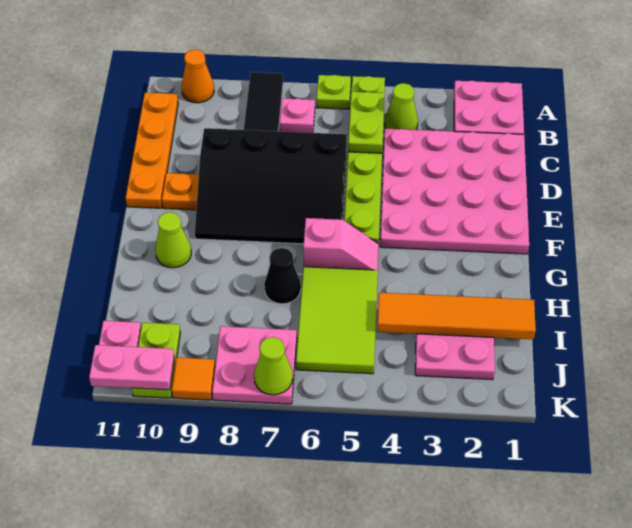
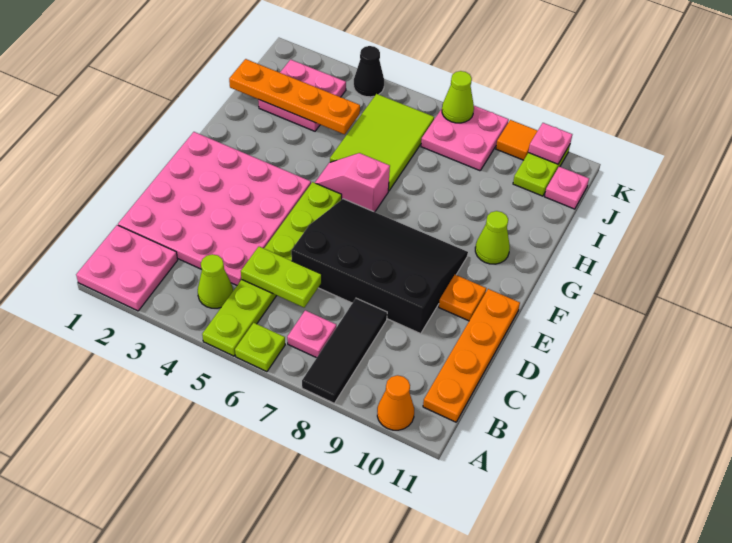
lime plate B5:C5 level 2 -> lime plate C5:C6 level 2
black cone H7 level 1 -> black cone K4 level 1
orange tile I1:I4 level 2 -> orange plate I1:I4 level 2
pink plate K10:K11 level 2 -> pink plate K10 level 2

